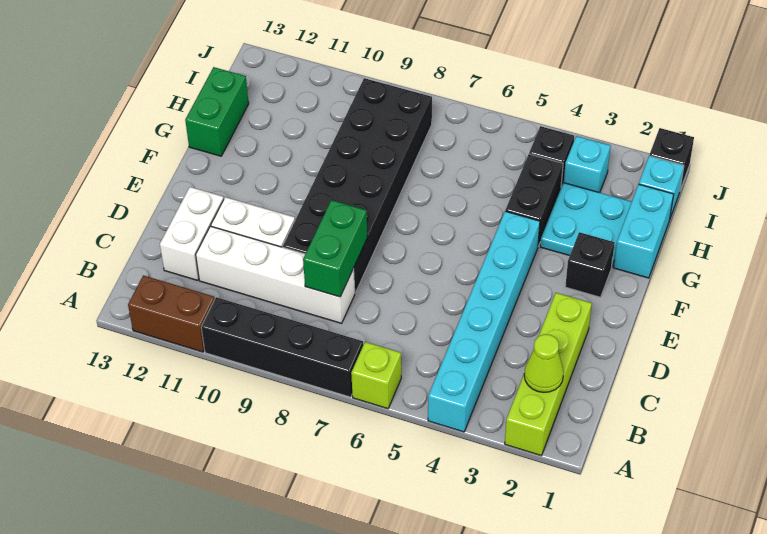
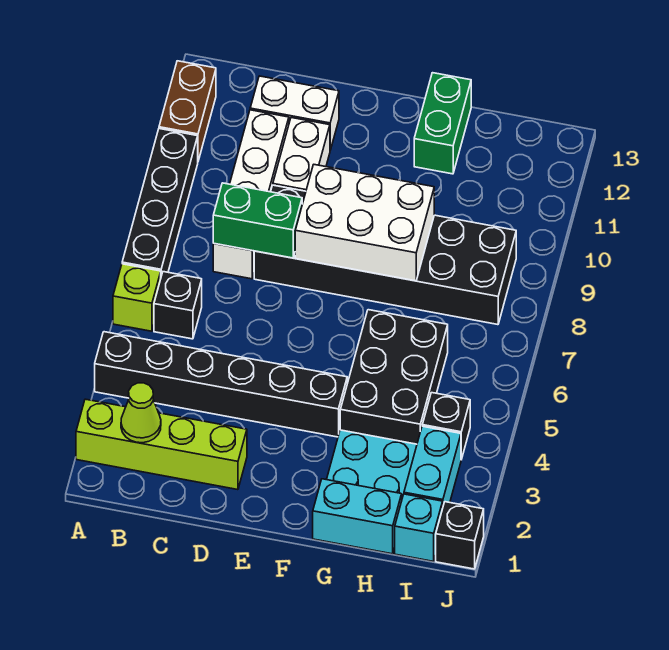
cyan brick A4:F4 level 1 -> black brick A4:F4 level 1
none -> white brick E8:G9 level 2
black brick F2 level 1 -> black brick B6 level 1
black brick G4:H4 level 1 -> black brick G4:H6 level 1
green brick G13:H13 level 1 -> green brick G12:G13 level 1
cyan brick I3 level 1 -> cyan brick I2:I3 level 1

